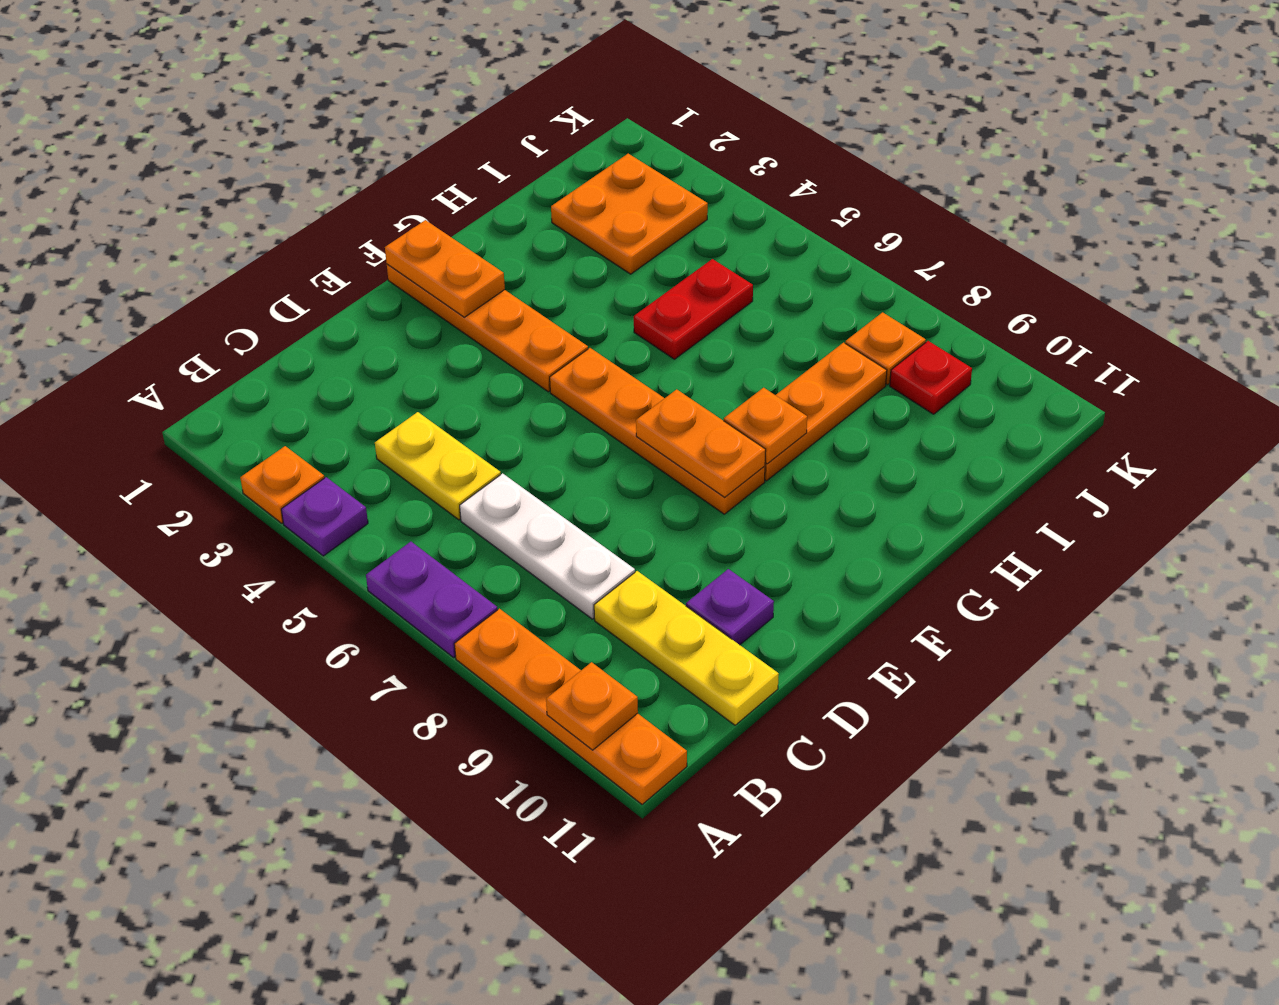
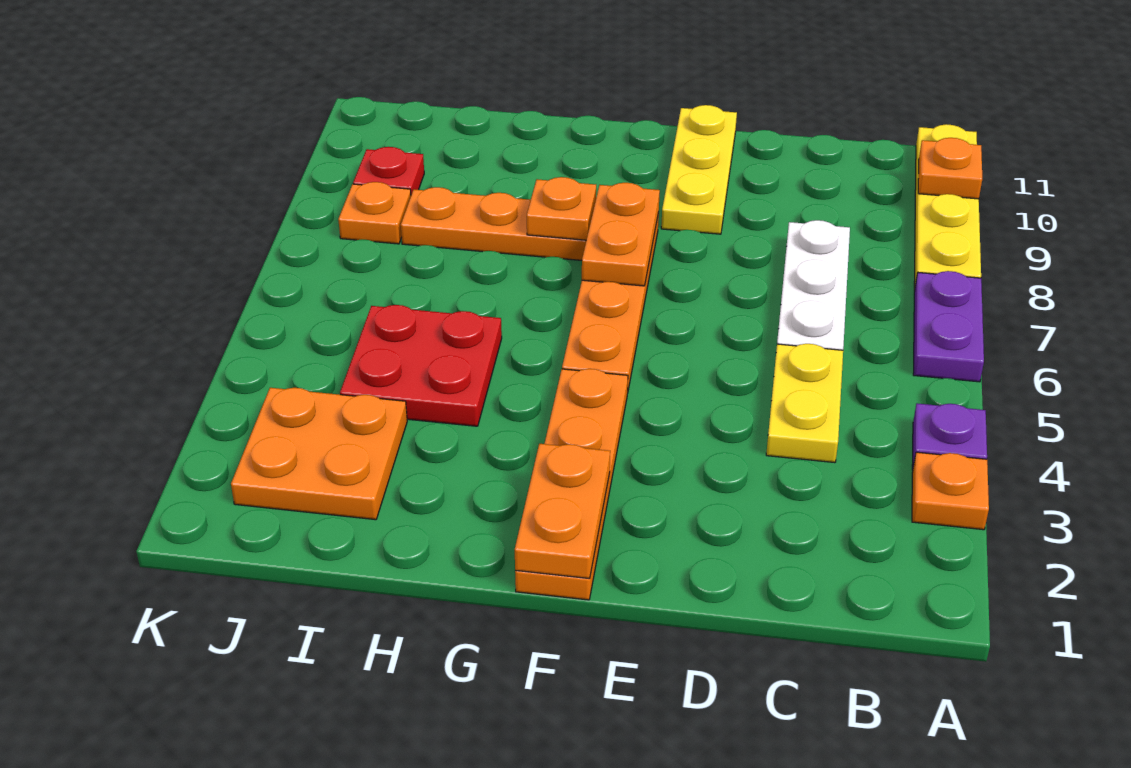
orange plate A8:A11 level 1 -> yellow plate A8:A11 level 1
yellow plate C9:C11 level 1 -> yellow plate E9:E11 level 1
purple plate D10 level 1 -> none
red plate H5:I5 level 1 -> red plate H4:I5 level 1

